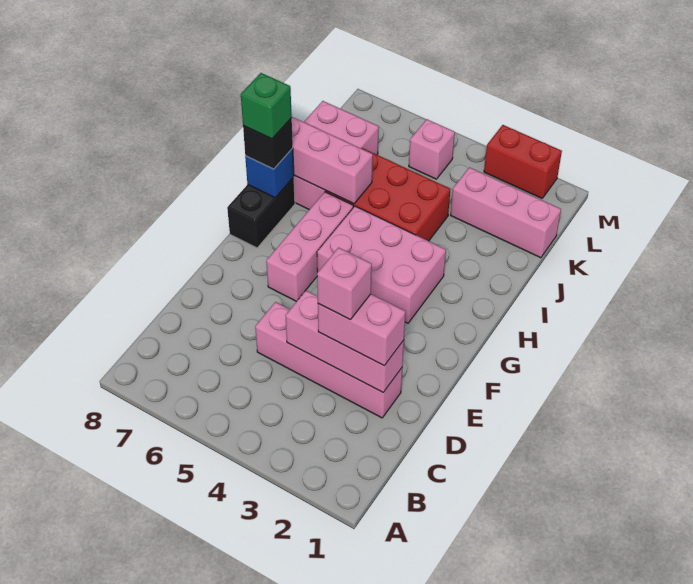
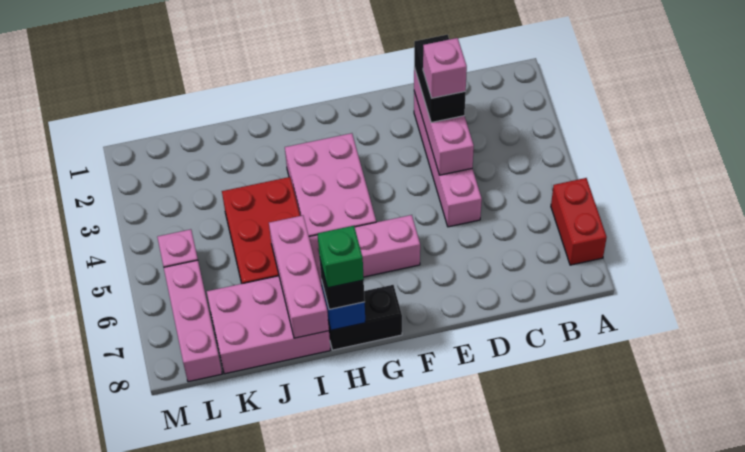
pink brick D2:D3 level 3 -> black brick D2:D3 level 3
pink brick K1:K3 level 1 -> pink brick L6:L8 level 1
red brick M2:M3 level 1 -> red brick A6:A7 level 1

